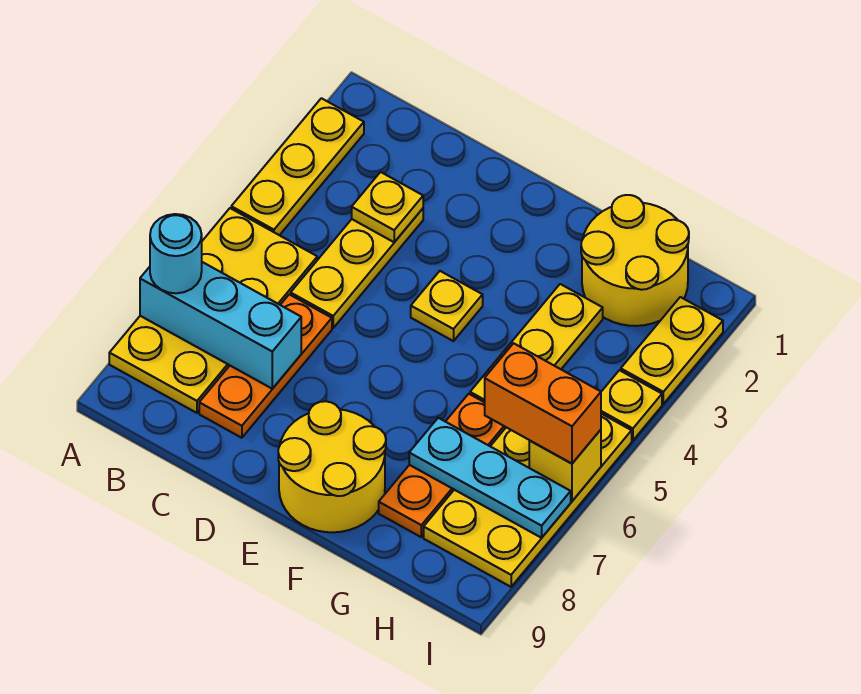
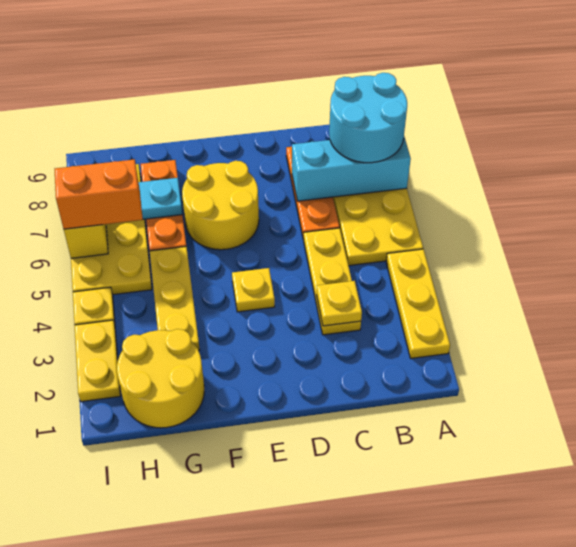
cyan round brick A7 level 3 -> cyan round brick A7:B8 level 3
yellow round brick E8:F9 level 1 -> yellow round brick E6:F7 level 1

